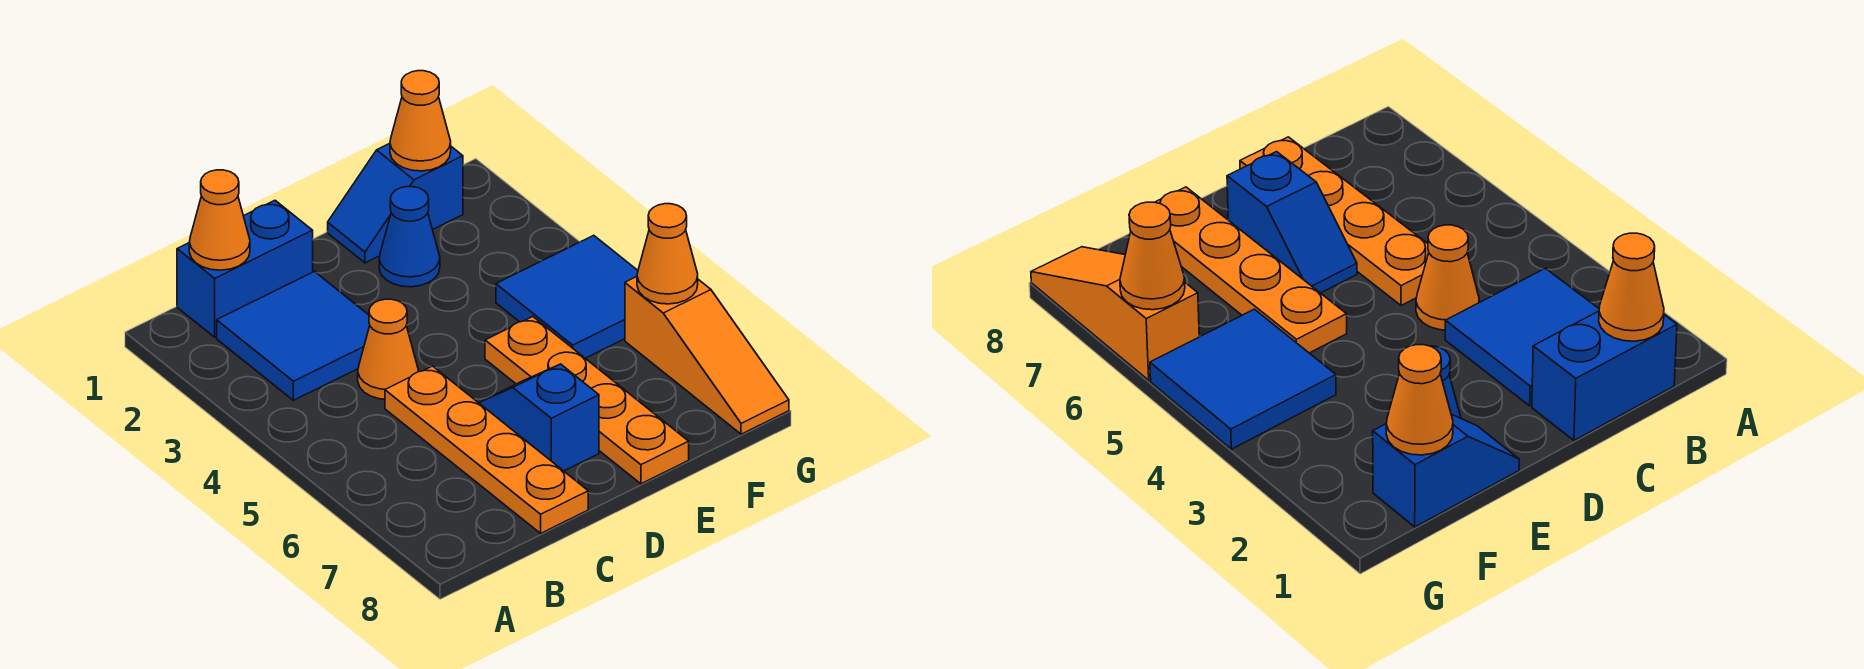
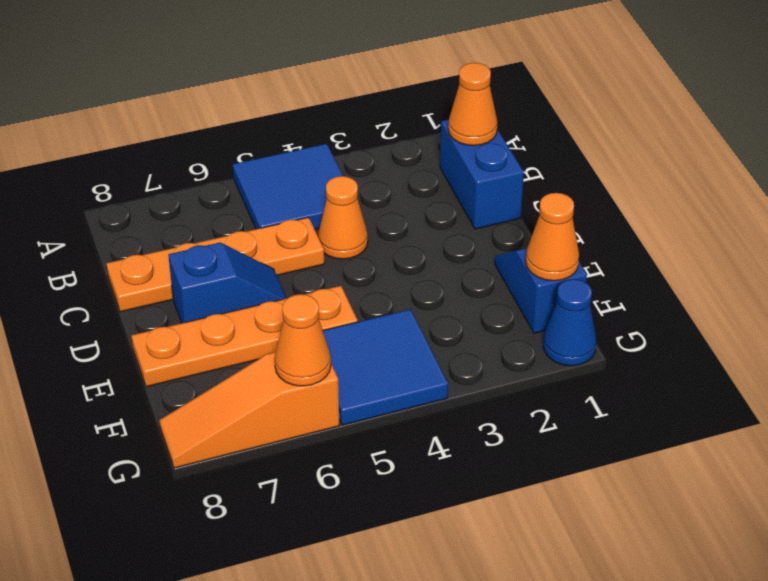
blue tile B2:C3 level 1 -> blue tile A4:B5 level 1
blue cone E2 level 1 -> blue cone G1 level 1

